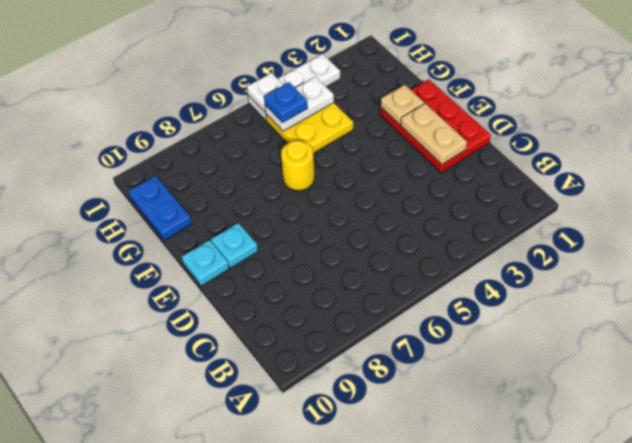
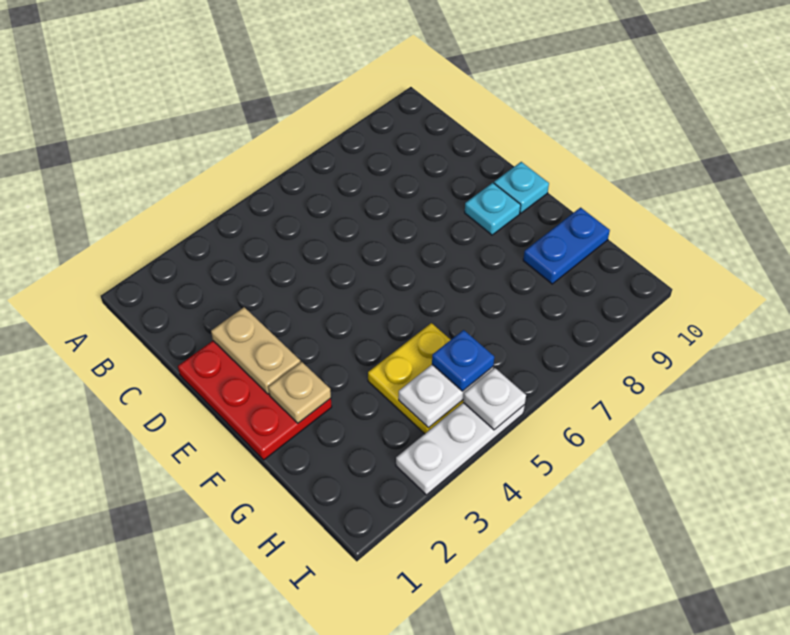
yellow round brick F6 level 1 -> none
blue plate G10:H10 level 1 -> blue plate G9:G10 level 1

